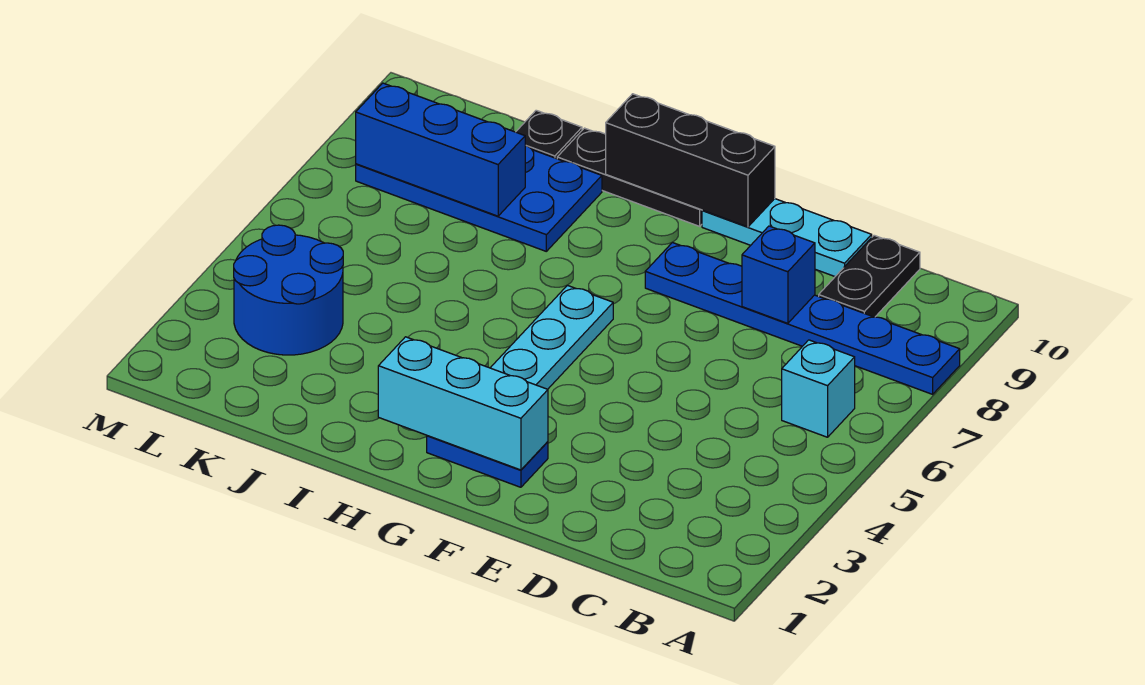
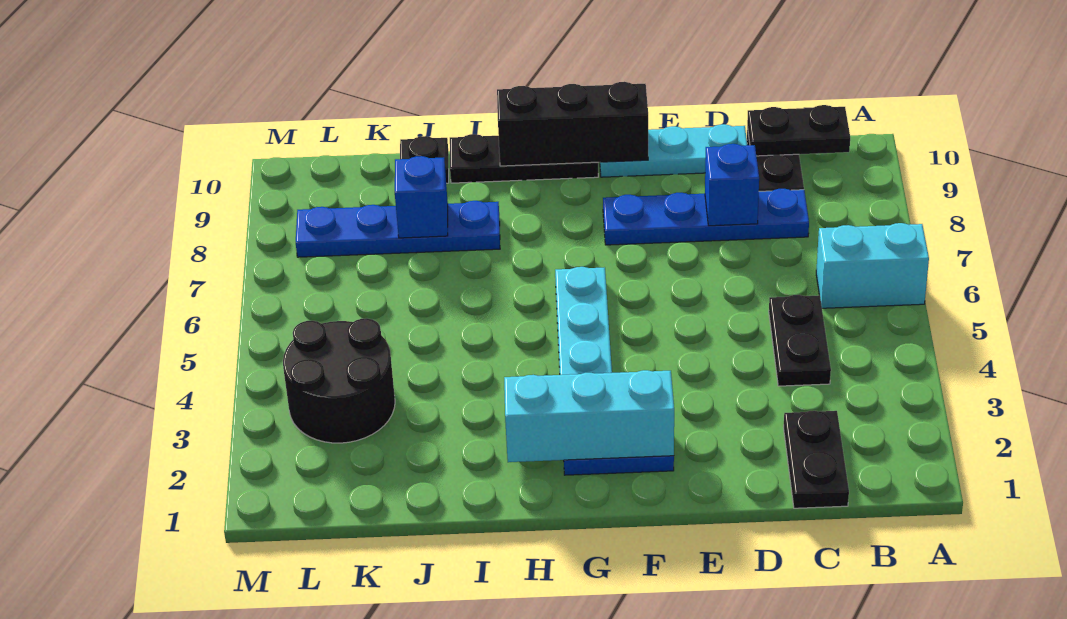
blue plate A8:F8 level 1 -> blue plate C8:F8 level 1
cyan brick B6 level 1 -> cyan brick A6:B6 level 1
none -> black plate B10:C10 level 2
none -> black plate C1:C2 level 1
none -> black plate C4:C5 level 1
blue plate I8:L9 level 1 -> blue plate I8:L8 level 1
blue brick J8:L8 level 2 -> blue brick J8 level 2
blue round brick K3:L4 level 1 -> black round brick K3:L4 level 1

